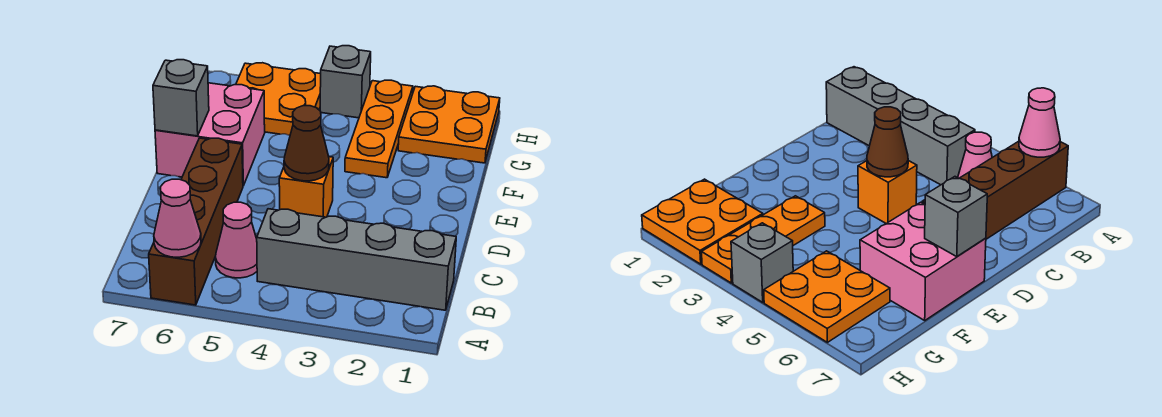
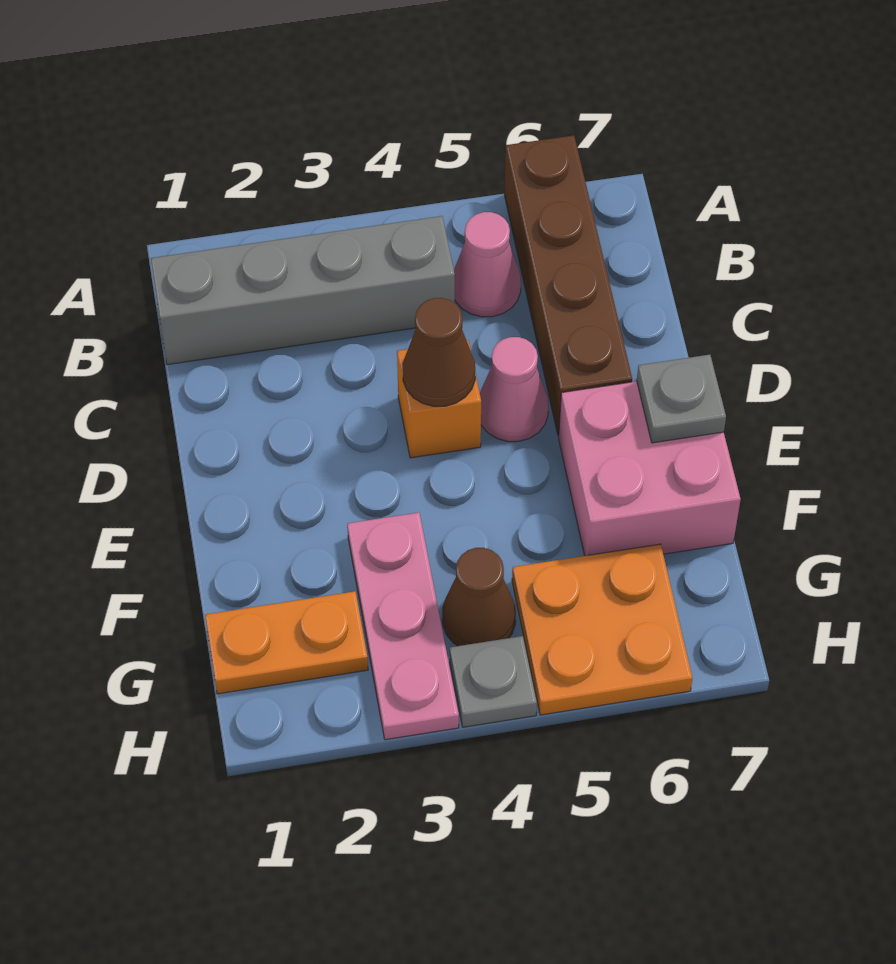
pink cone A6 level 2 -> pink cone D5 level 1
grey brick E7 level 2 -> grey plate E7 level 2
orange plate F3:H3 level 1 -> pink plate F3:H3 level 1
orange plate G1:H2 level 1 -> orange plate G1:G2 level 1
none -> brown cone G4 level 1
grey brick H4 level 1 -> grey plate H4 level 1

